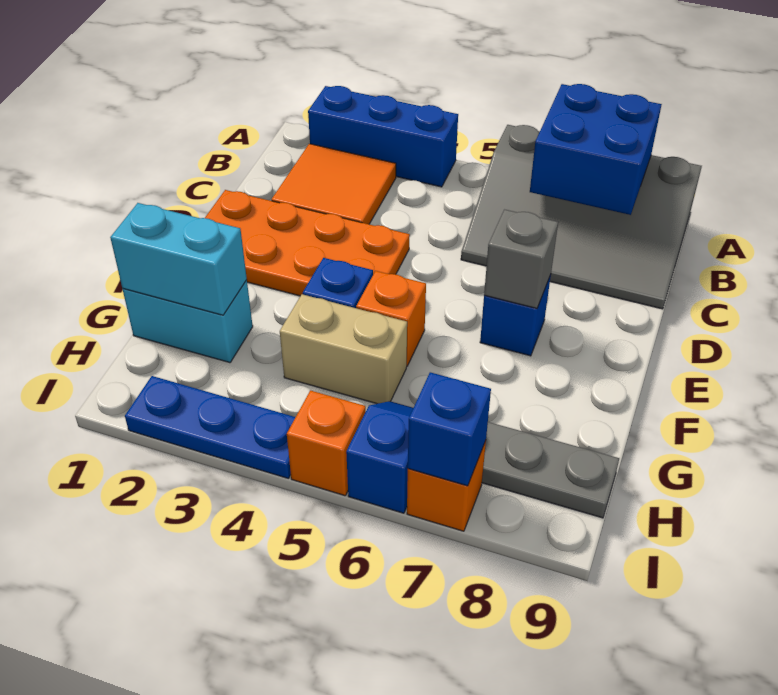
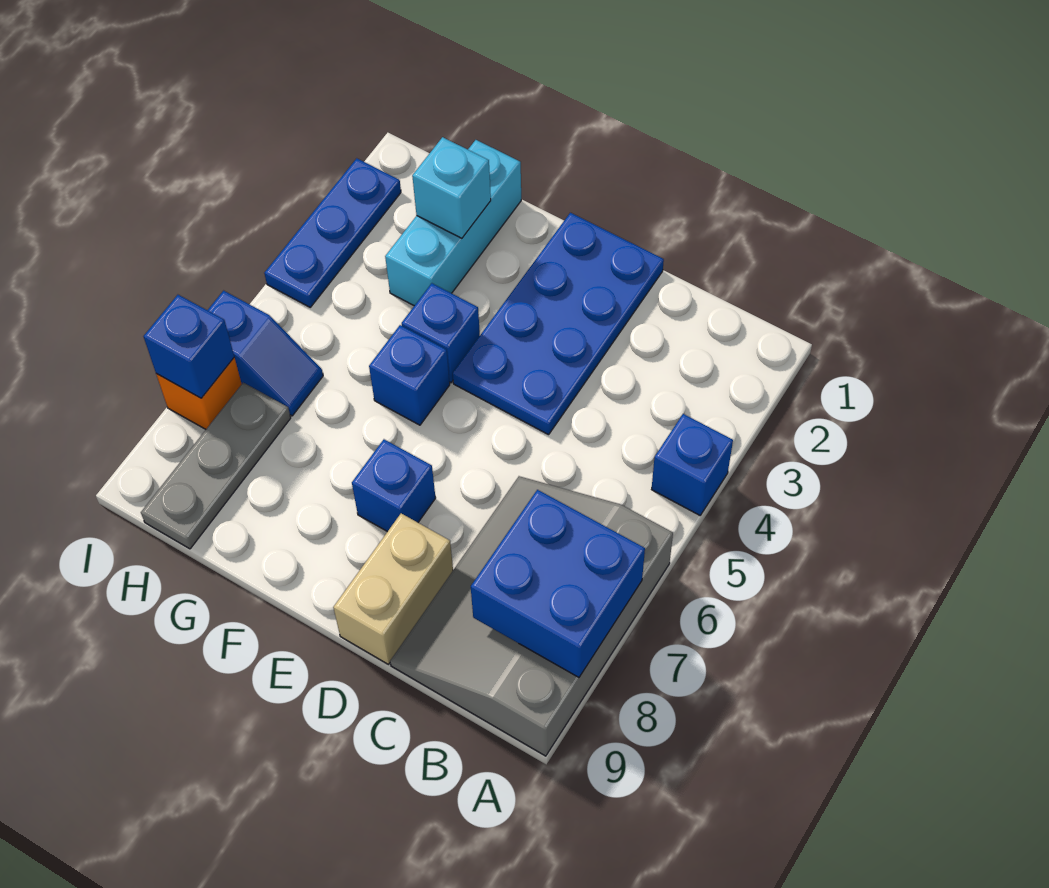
blue brick A2:A4 level 1 -> blue brick A4 level 1
orange tile B2:C3 level 1 -> none
orange plate D1:E4 level 1 -> blue plate D1:E4 level 1
grey brick E7 level 2 -> none
orange brick F5 level 1 -> blue brick F5 level 1
cyan brick G1:G2 level 1 -> cyan brick G1:G3 level 1
cyan brick G1:G2 level 2 -> cyan brick G2 level 2
tan brick G4:G5 level 1 -> tan brick D8:D9 level 1
orange brick I5 level 1 -> none

